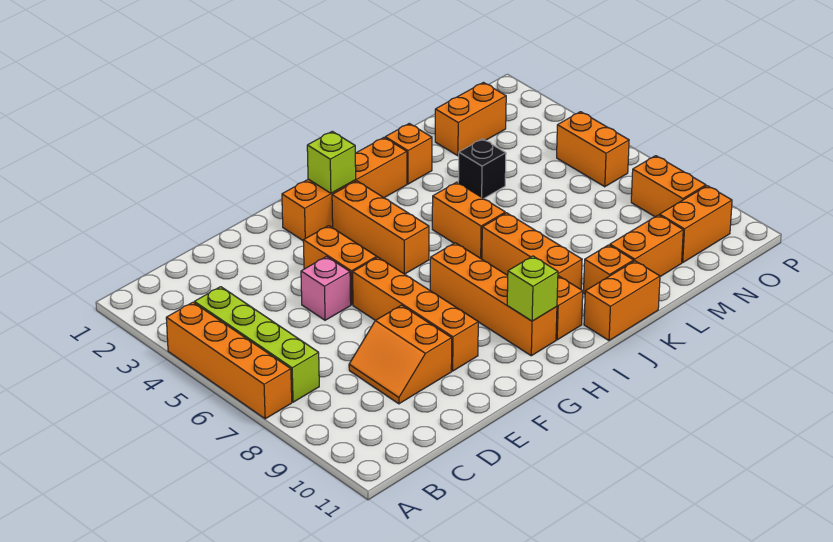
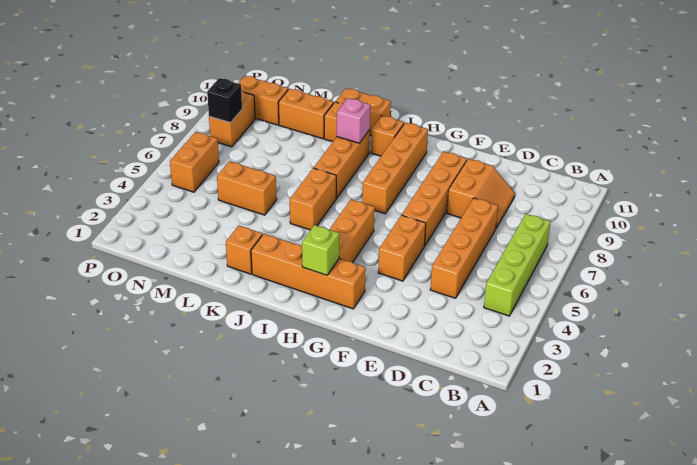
orange brick A4:A7 level 1 -> orange brick D4:D7 level 1
pink brick E5 level 1 -> pink brick J9 level 2
lime brick H10 level 2 -> none
black brick L4 level 1 -> black brick O8 level 2
orange brick M2:N2 level 1 -> orange brick L5:M5 level 1

